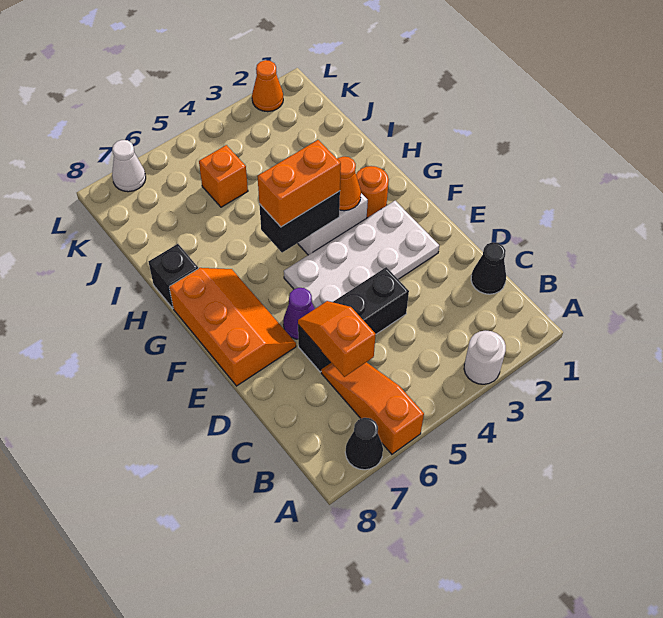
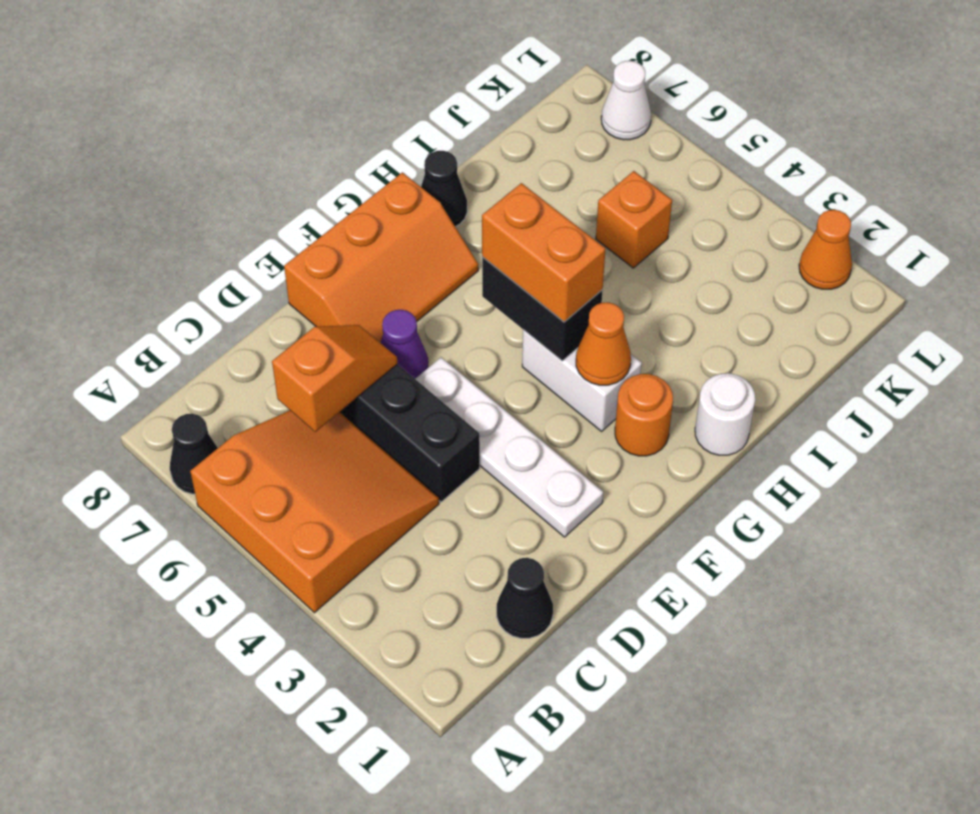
white round brick A3 level 1 -> white round brick H1 level 1
orange slope A6:C6 level 1 top A -> orange slope A4:C6 level 1 top A
white plate E2:F5 level 1 -> white plate E2:E5 level 1
black brick H8 level 1 -> black cone H8 level 1

